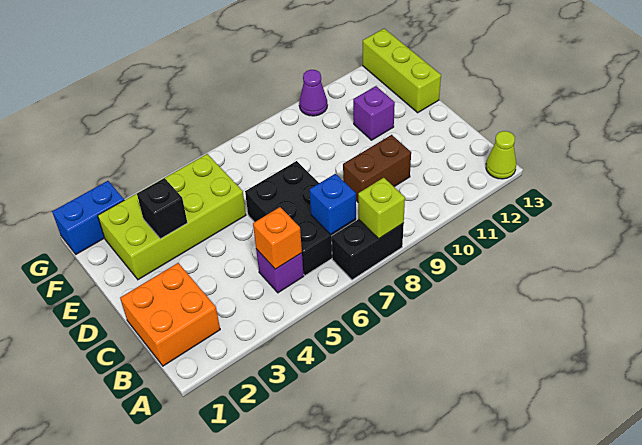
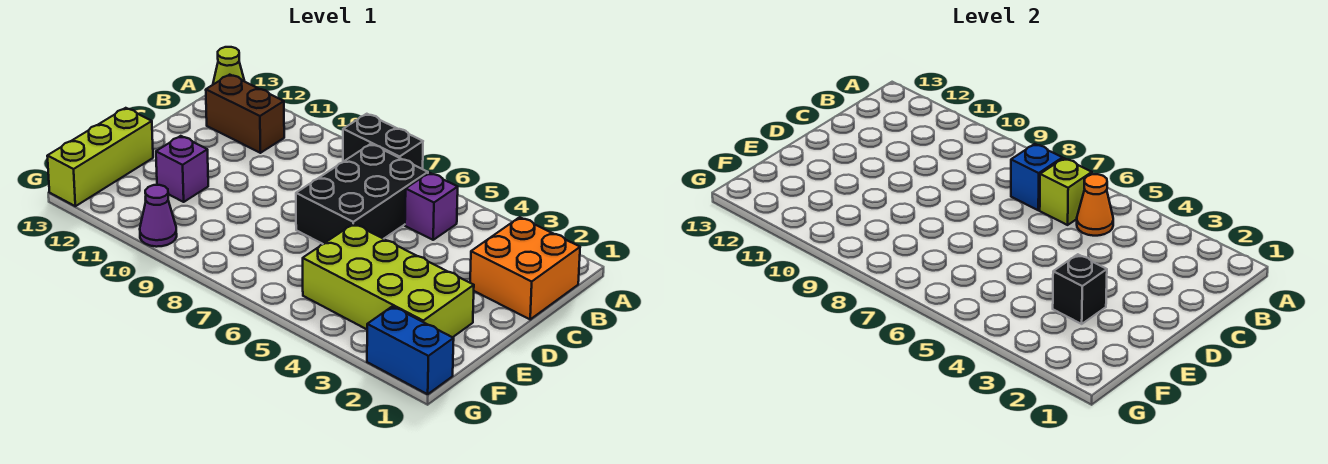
lime brick A8 level 2 -> lime brick B6 level 2
orange brick B5 level 2 -> orange cone B5 level 2
brown brick C9:C10 level 1 -> brown brick B11:B12 level 1

